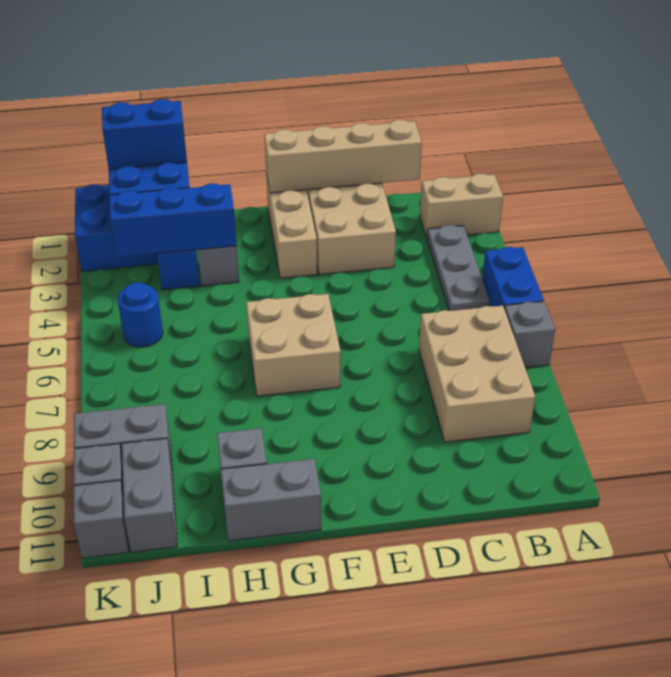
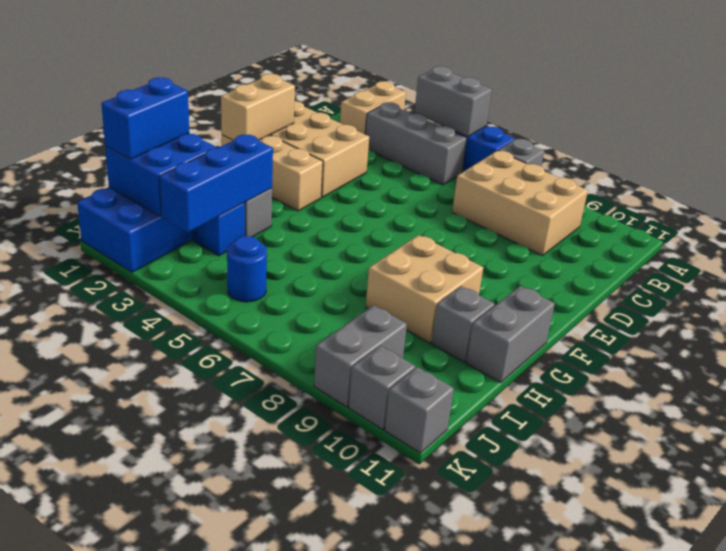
grey plate B3:B5 level 1 -> grey brick B3:B5 level 1
tan brick C1:F1 level 2 -> tan brick E1:F1 level 2
tan brick F6:G7 level 1 -> tan brick G8:H9 level 1
grey brick J10:J11 level 1 -> grey brick A4:A5 level 2

